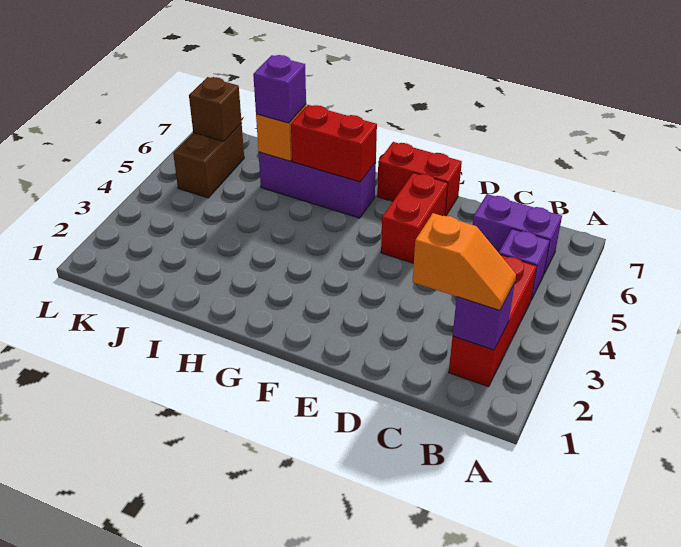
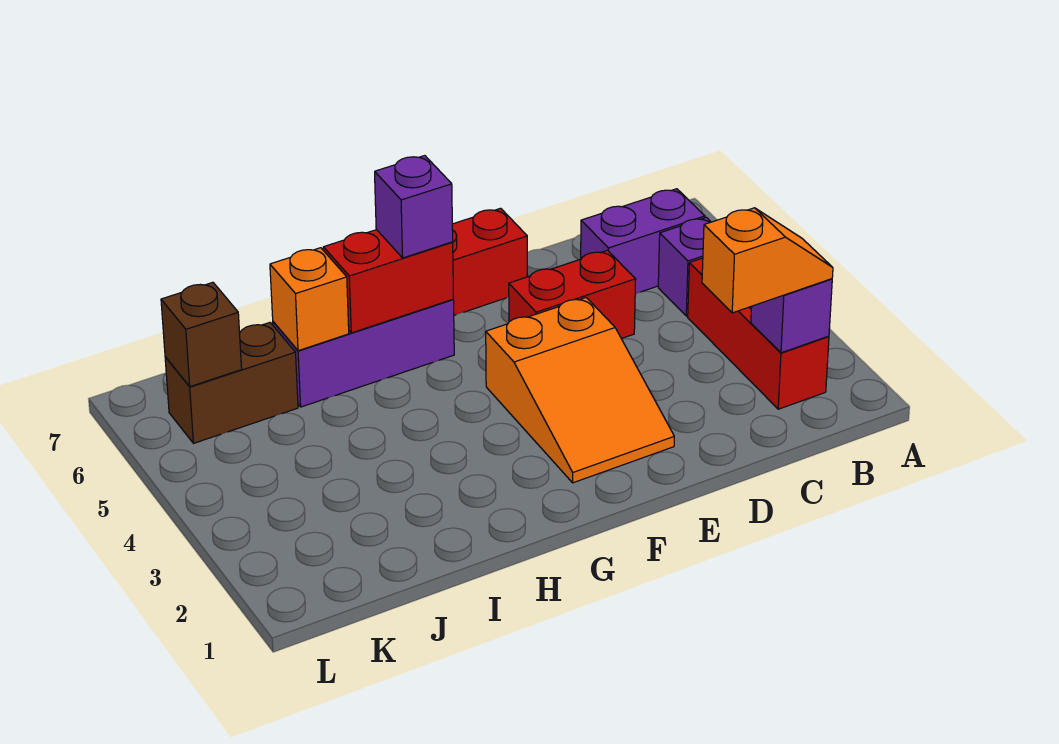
none -> orange slope E2:F4 level 1 top 4
red brick E5:E6 level 1 -> red brick D5:E5 level 1
purple brick I6 level 3 -> purple brick G6 level 3
brown brick K5:K6 level 1 -> brown brick J6:K6 level 1

